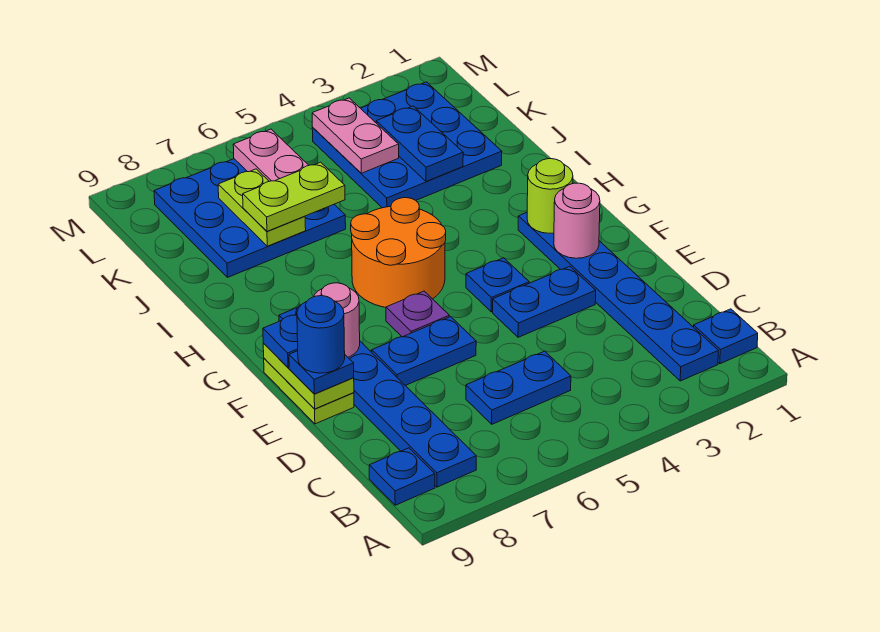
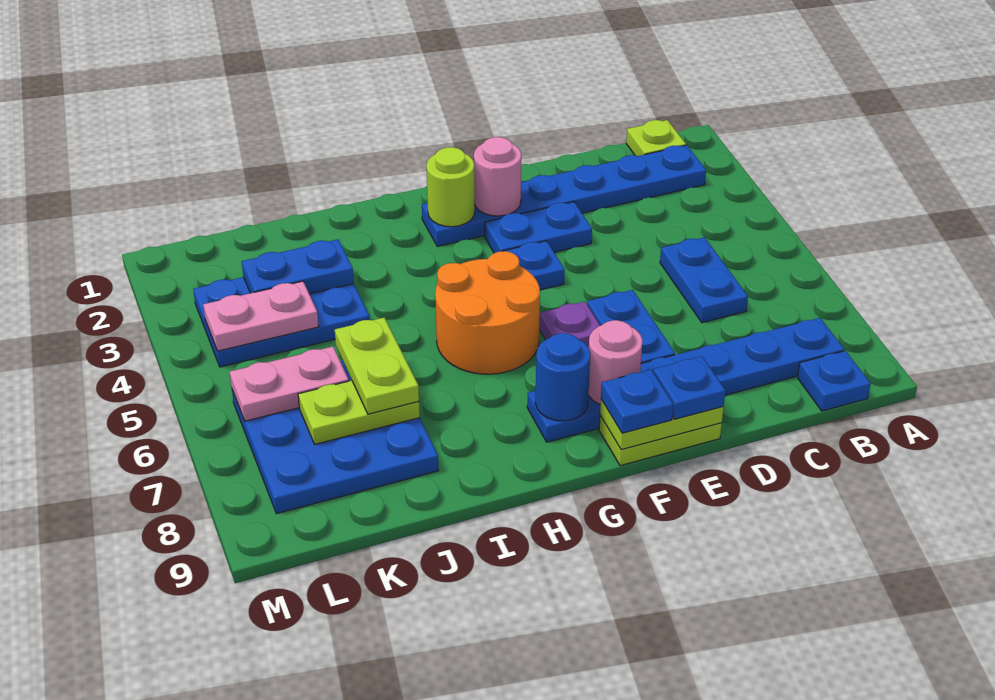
blue plate B1 level 1 -> lime plate B1 level 1
blue plate E3:E4 level 1 -> blue plate E3:F3 level 1
blue round brick E9 level 4 -> blue round brick G8 level 2
blue plate J2:L4 level 1 -> blue plate J3:L4 level 1

